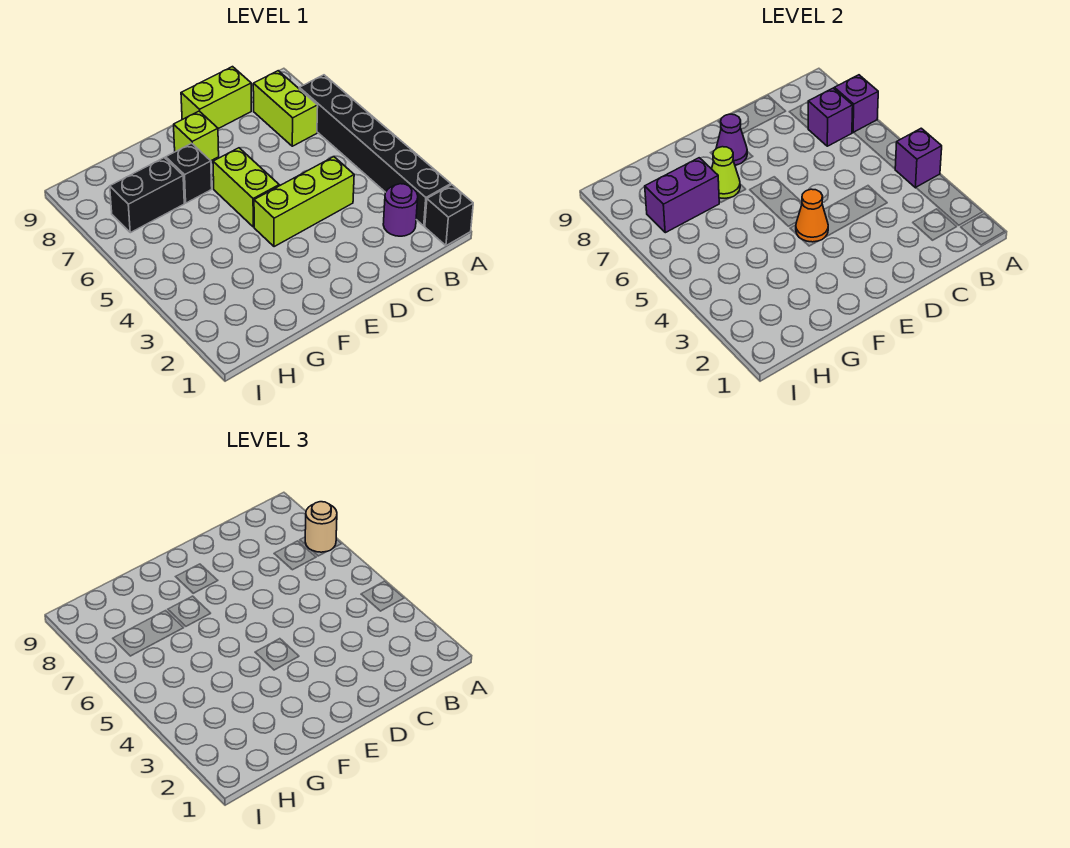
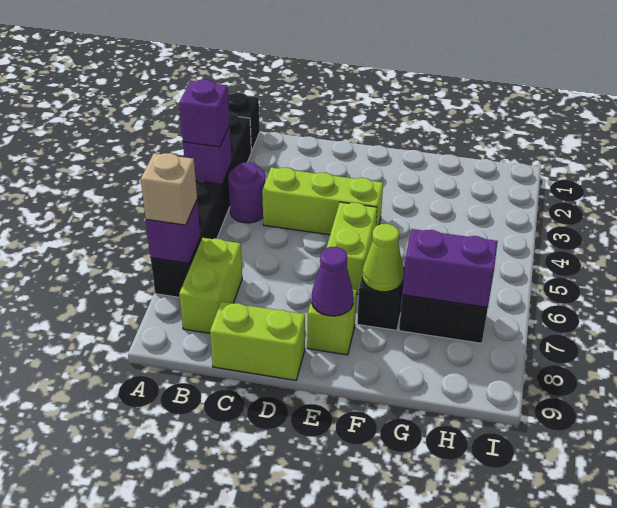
tan round brick A7 level 3 -> tan brick A7 level 3
purple round brick B2 level 1 -> purple round brick B4 level 1
purple brick B7 level 2 -> purple brick A4 level 3
orange cone E4 level 2 -> none

